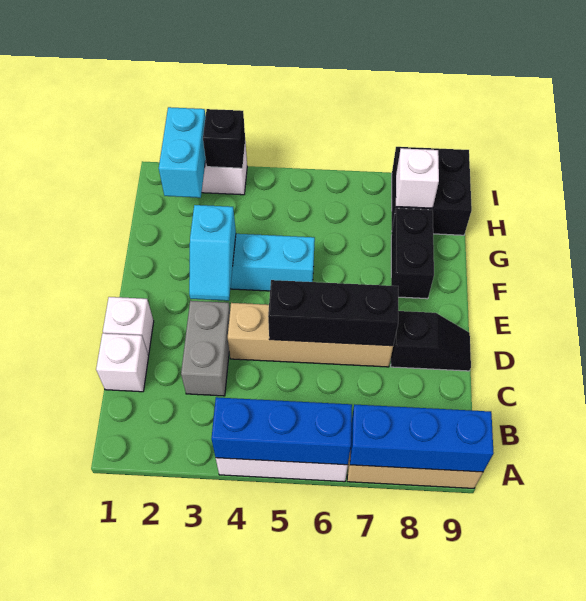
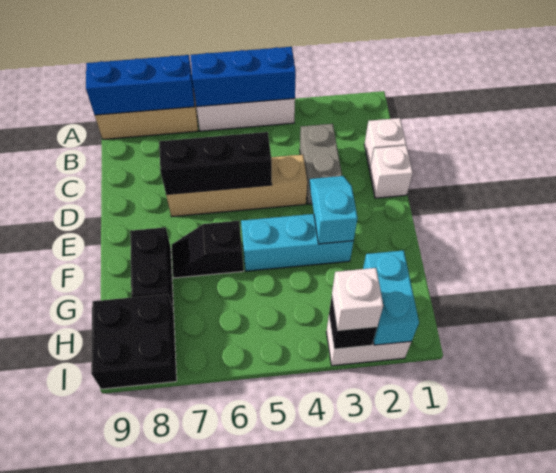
black slope D8:D9 level 1 top 8 -> black slope F6:F7 level 1 top 6
white brick H8 level 2 -> white brick I3 level 3

